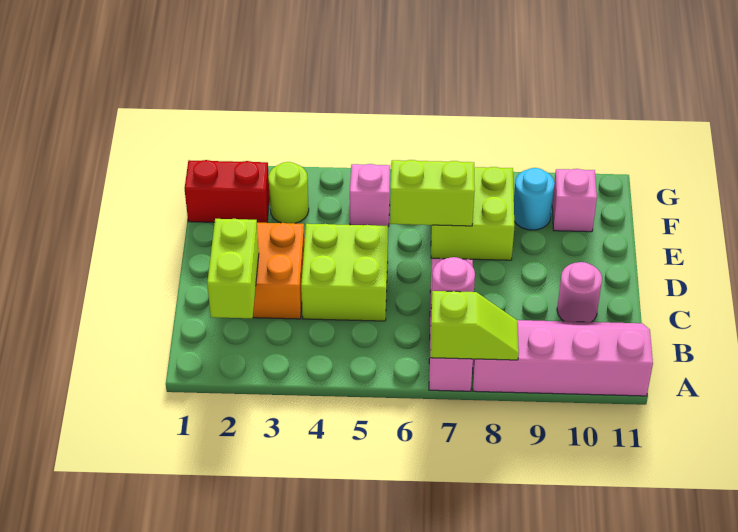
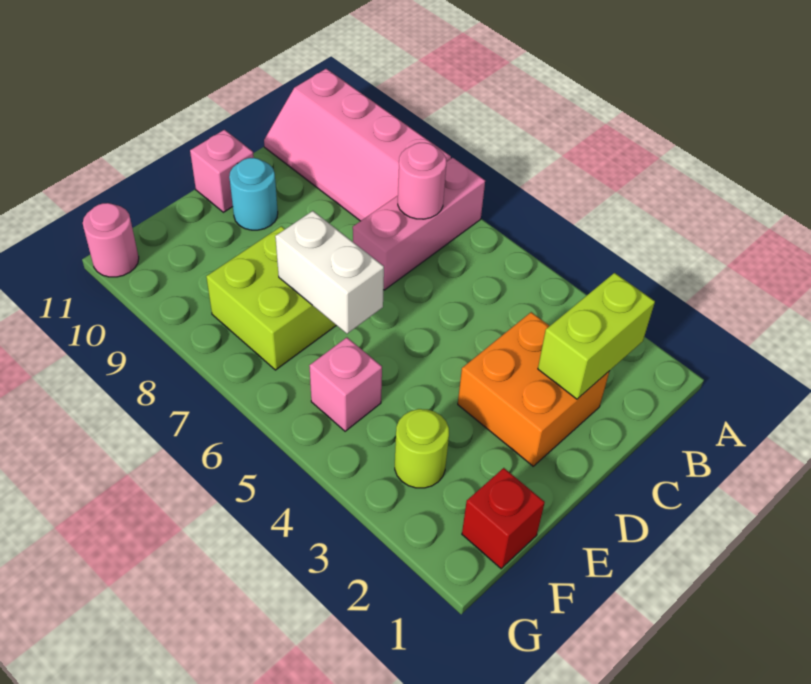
lime slope A7:A8 level 2 top 7 -> none
lime brick C4:D5 level 1 -> none
pink round brick C10 level 1 -> pink round brick G11 level 1
lime brick E6:E7 level 2 -> white brick E6:E7 level 2
red brick F1:F2 level 1 -> red brick F1 level 1
cyan round brick F9 level 1 -> cyan round brick D10 level 1
pink brick F10 level 1 -> pink brick D11 level 1

